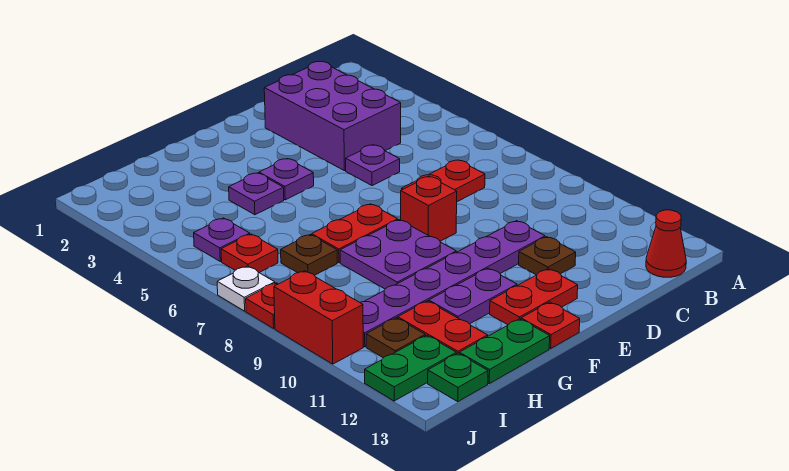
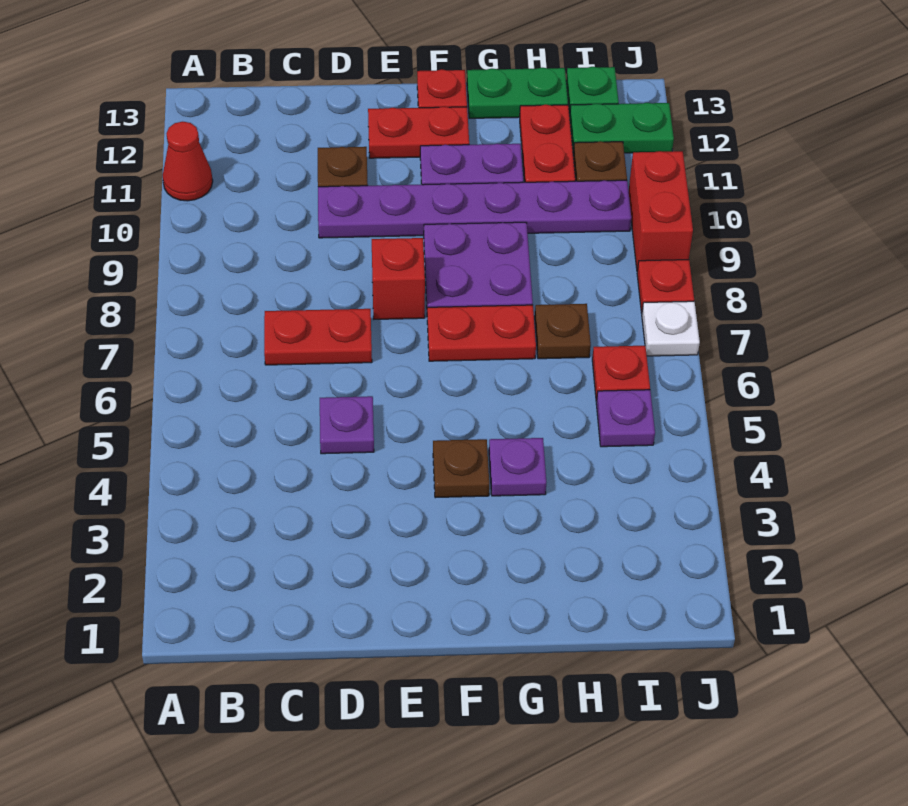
red cone B13 level 1 -> red cone A11 level 1
purple brick C2:D4 level 1 -> none
purple plate F4 level 1 -> brown plate F4 level 1

